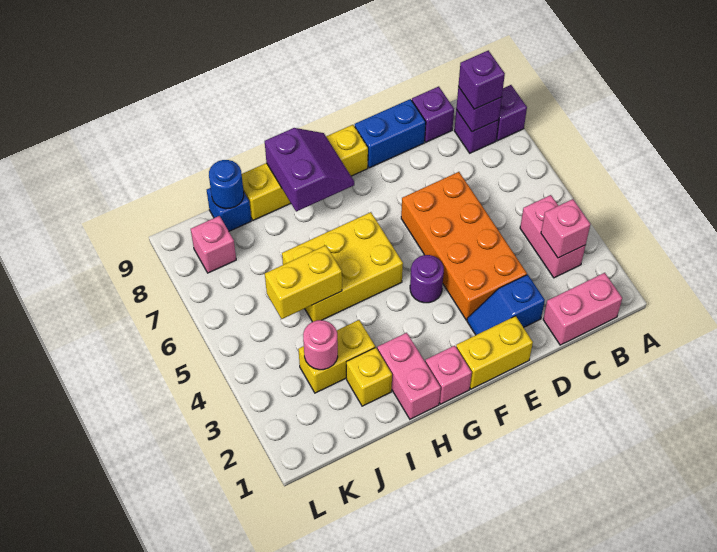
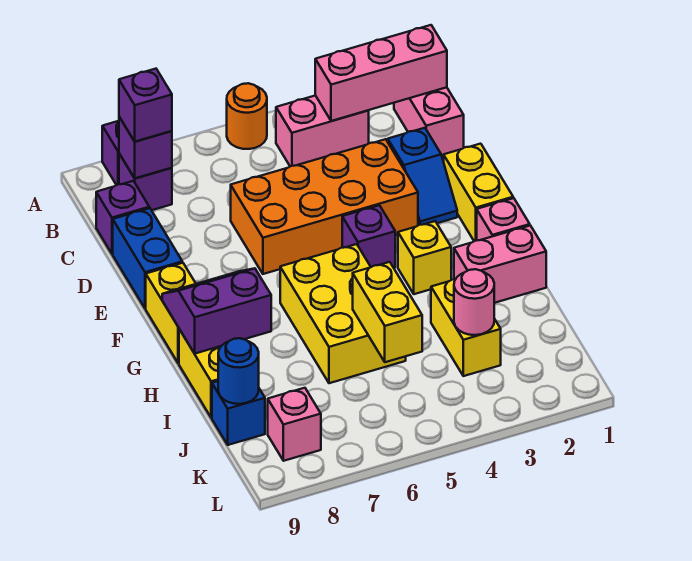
none -> orange round brick A5 level 1
pink brick B3 level 2 -> pink brick B1:B3 level 2
purple round brick F4 level 1 -> purple brick F4 level 1
yellow brick I2 level 1 -> yellow brick G3 level 1

